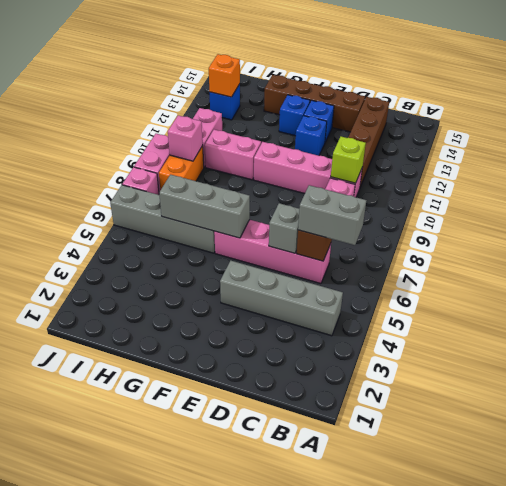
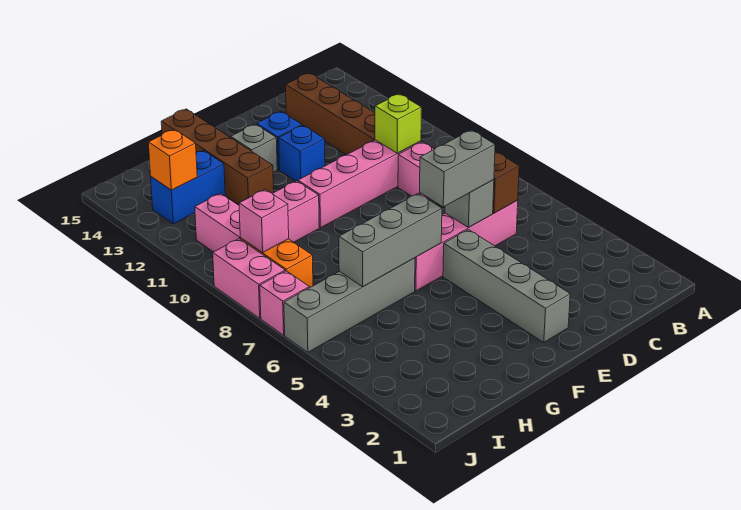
grey brick B4:E4 level 1 -> grey brick E2:E5 level 1
grey brick B6:C6 level 3 -> grey brick D6:E6 level 3
brown brick D14:G14 level 1 -> brown brick G12:G15 level 1
blue brick F13 level 1 -> grey brick F13 level 1
blue brick I13 level 1 -> blue brick H13:I13 level 1

